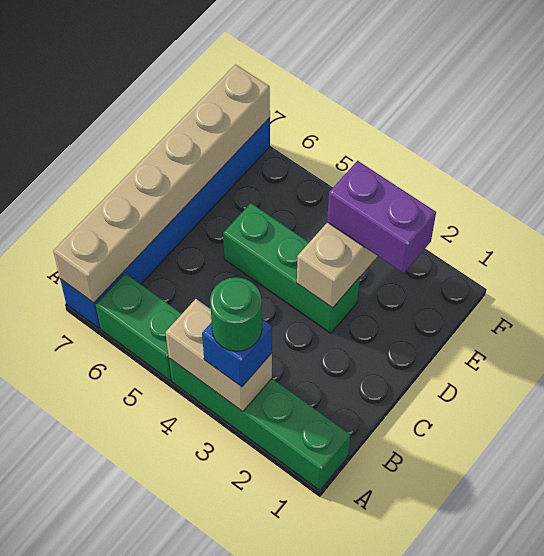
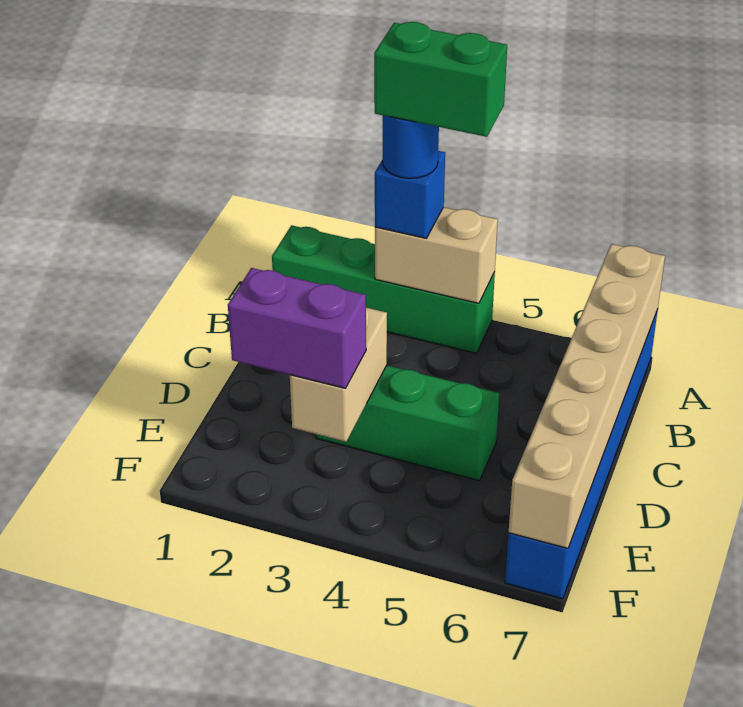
green round brick A3 level 4 -> blue round brick A3 level 4
green brick A5:A6 level 1 -> green brick A3:A4 level 5

